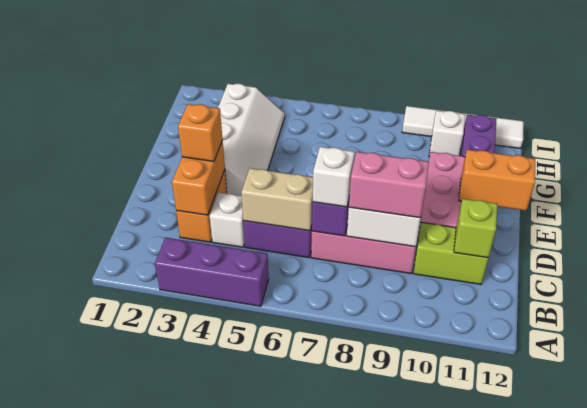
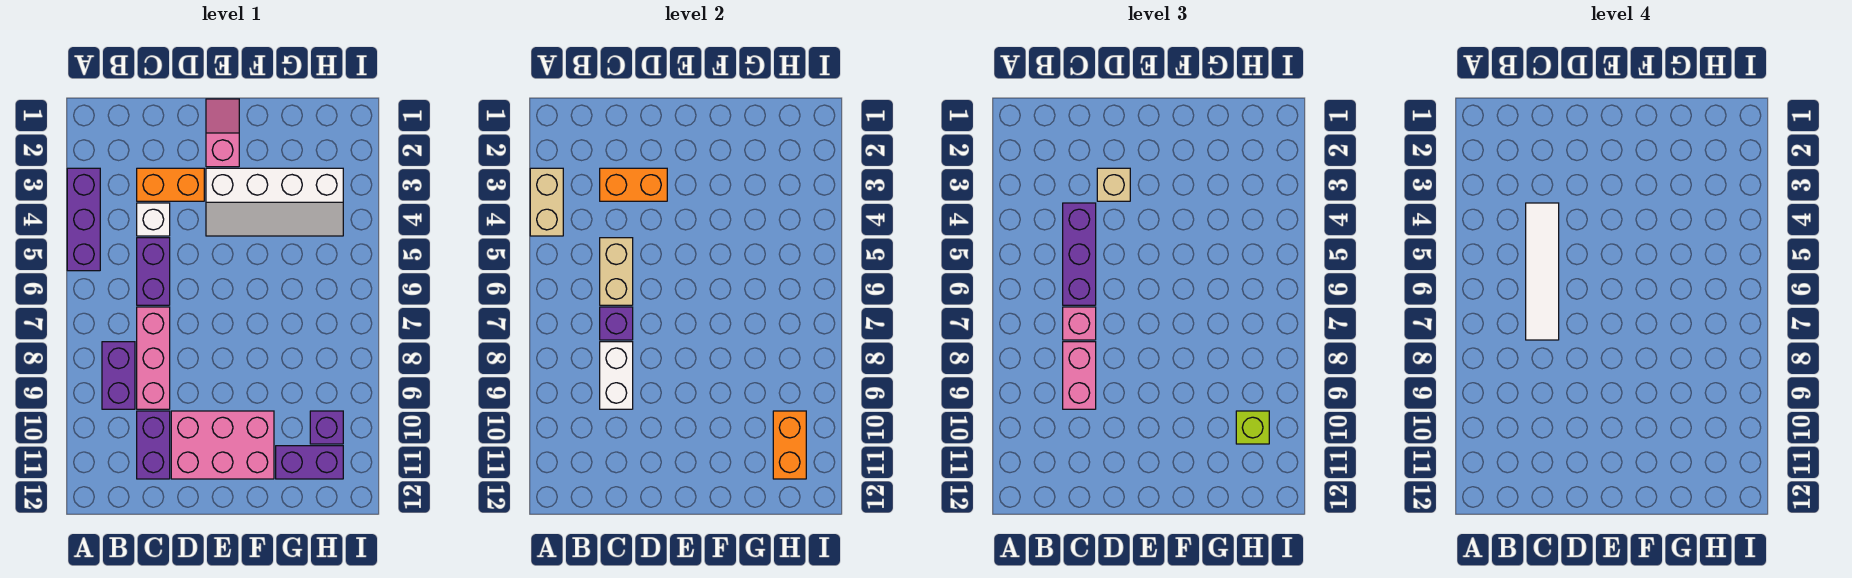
none -> tan brick A3:A4 level 2
none -> purple brick B8:B9 level 1
none -> purple brick C4:C6 level 3
white brick C7 level 3 -> pink brick C7 level 3
lime brick C10:C11 level 1 -> purple brick C10:C11 level 1
lime brick C11 level 2 -> lime brick H10 level 3
orange brick D3 level 3 -> tan brick D3 level 3
none -> pink slope E1:E2 level 1 top 2
orange brick E11:E12 level 2 -> orange brick H10:H11 level 2
white brick H10 level 1 -> purple brick H10 level 1
white tile I9:I12 level 1 -> white tile C4:C7 level 4

